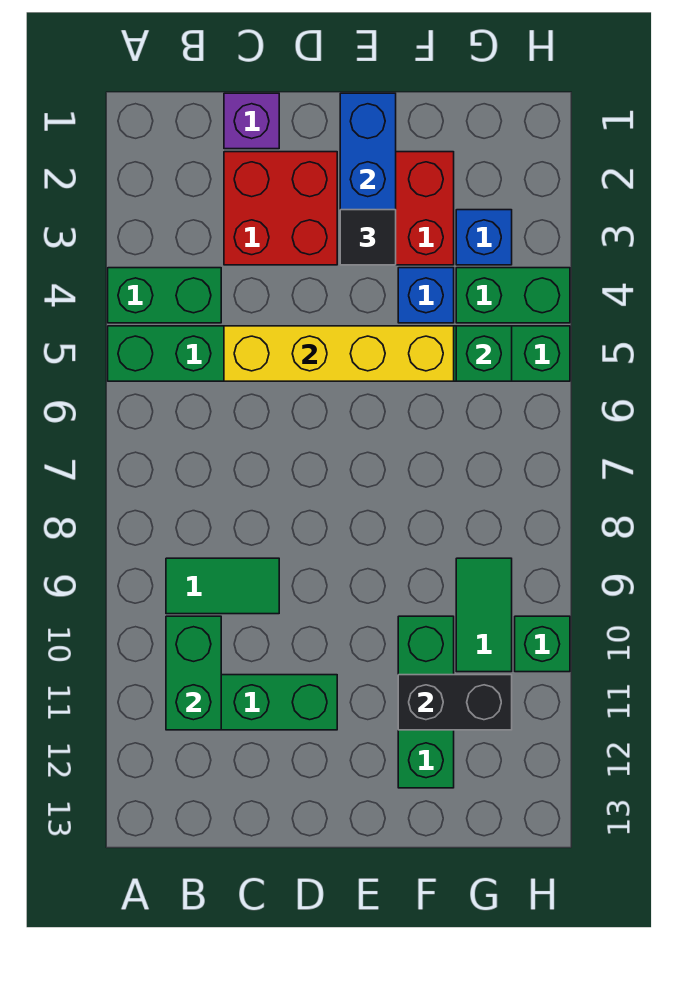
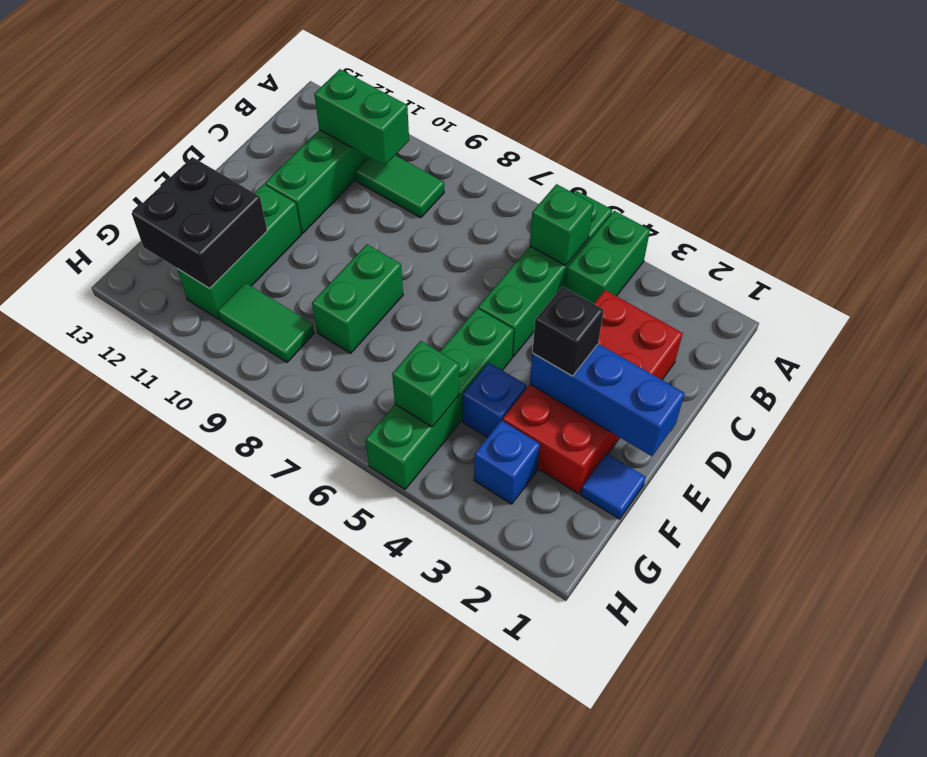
green tile B9:C9 level 1 -> green tile B9:B10 level 1
purple brick C1 level 1 -> none
yellow brick C5:F5 level 2 -> none
black tile E3 level 3 -> black brick E3 level 3
none -> blue tile F1 level 1
green brick F10:F12 level 1 -> green brick E11:G11 level 1
black brick F11:G11 level 2 -> black brick F11:G12 level 2
green brick G4:H4 level 1 -> green brick E8:F8 level 1
green brick H10 level 1 -> green brick B5 level 2

